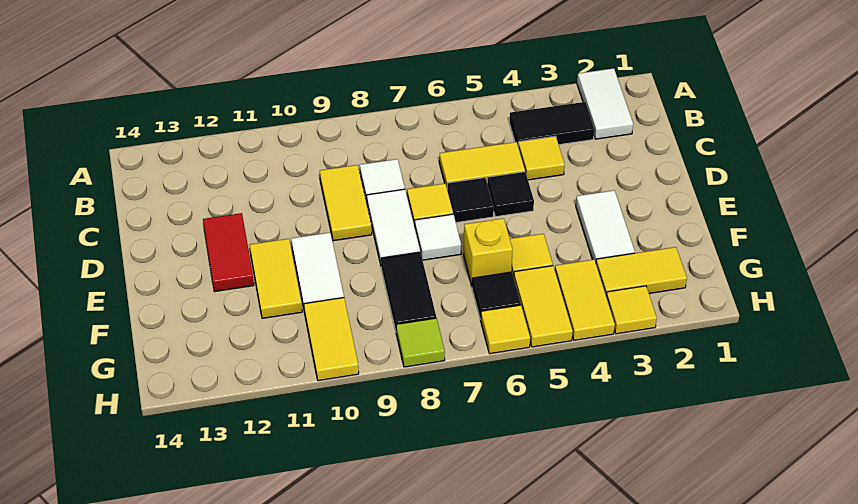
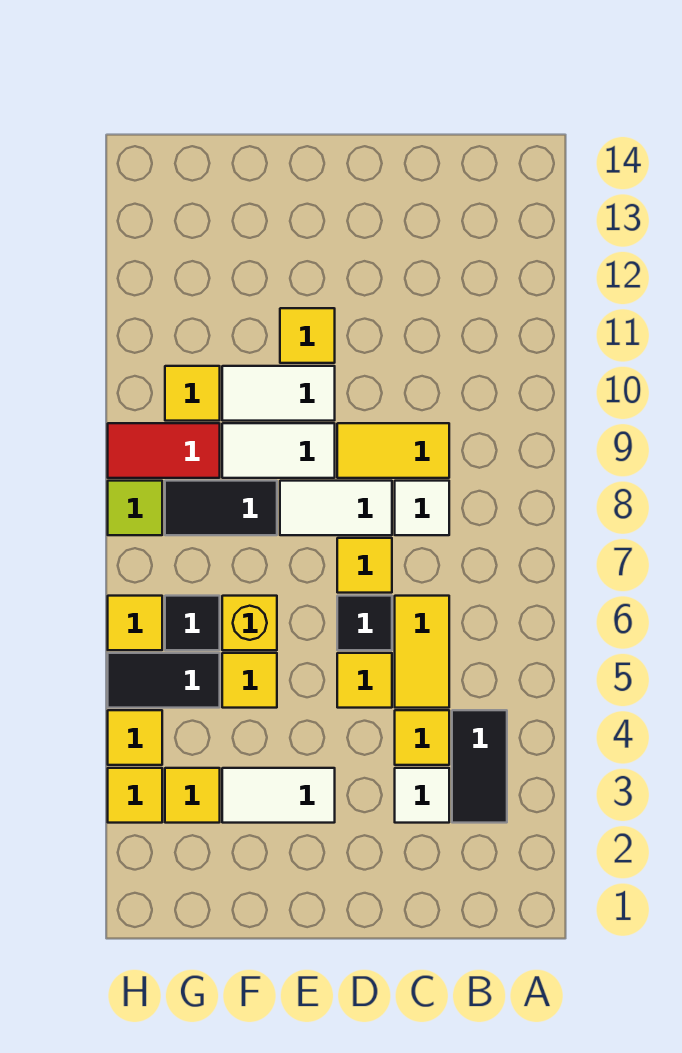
white tile A2:B2 level 1 -> white tile E9:F9 level 1
black tile D5 level 1 -> yellow tile D5 level 1
red tile D12:E12 level 1 -> red tile G9:H9 level 1
white tile E7 level 1 -> white tile C3 level 1
yellow tile E11:F11 level 1 -> yellow tile E11 level 1
yellow tile G2:G3 level 1 -> yellow tile G3 level 1
yellow tile G4:H4 level 1 -> yellow tile H4 level 1
yellow tile G5:H5 level 1 -> black tile G5:H5 level 1
yellow tile G10:H10 level 1 -> yellow tile G10 level 1

